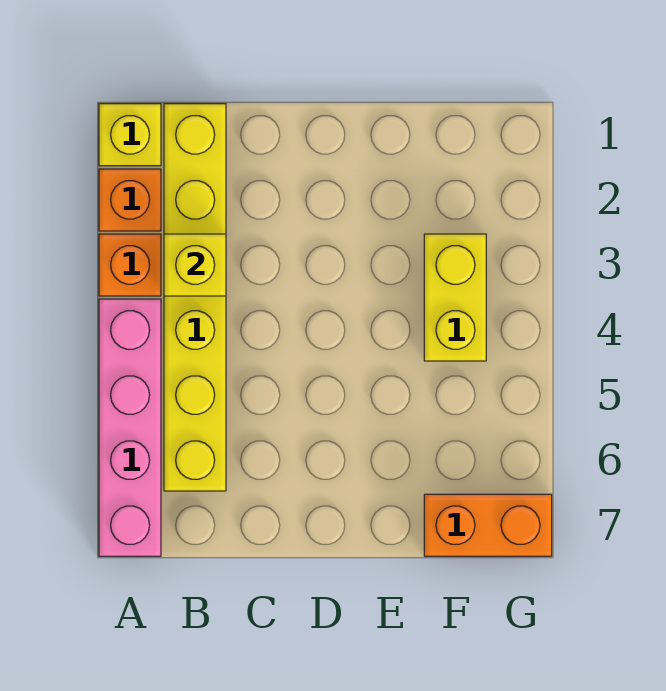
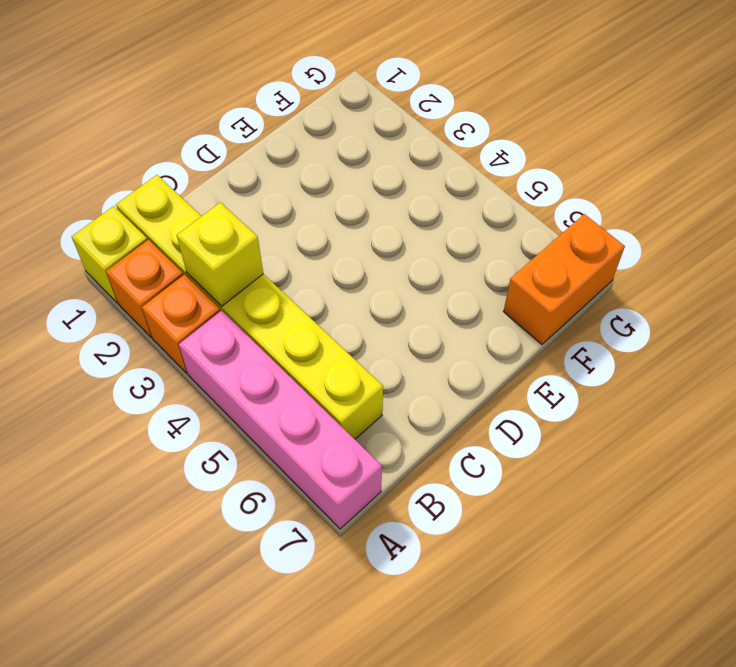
yellow brick F3:F4 level 1 -> none

